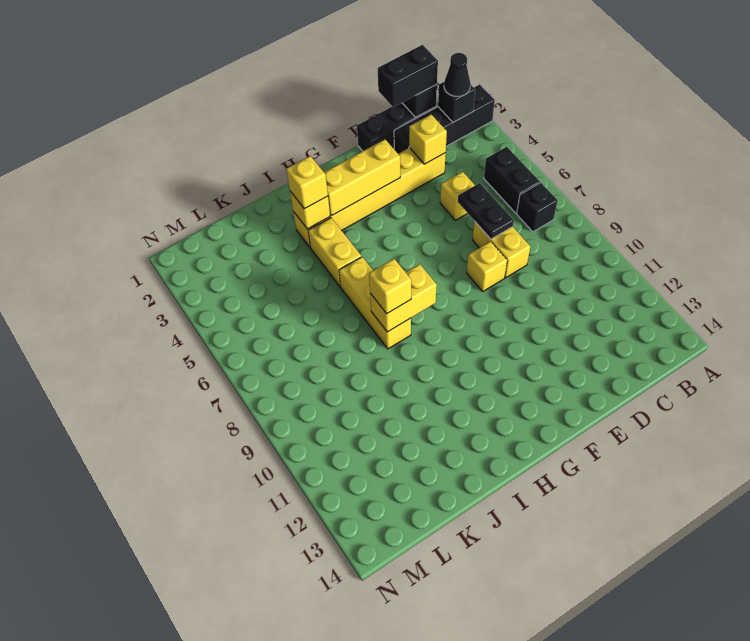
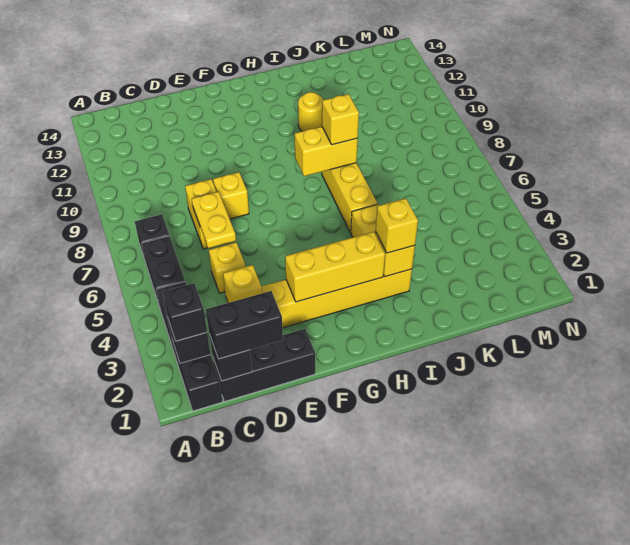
black brick A2:D2 level 1 -> black brick B1:B4 level 1
black cone B2 level 3 -> black brick B2 level 3
black plate D6:D7 level 2 -> yellow plate D6:D7 level 2
none -> yellow round brick I11 level 1

